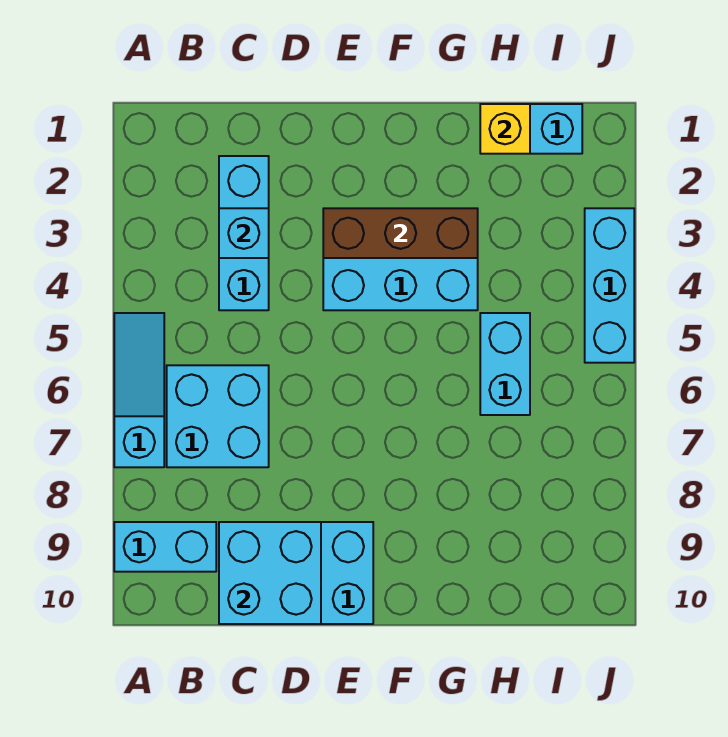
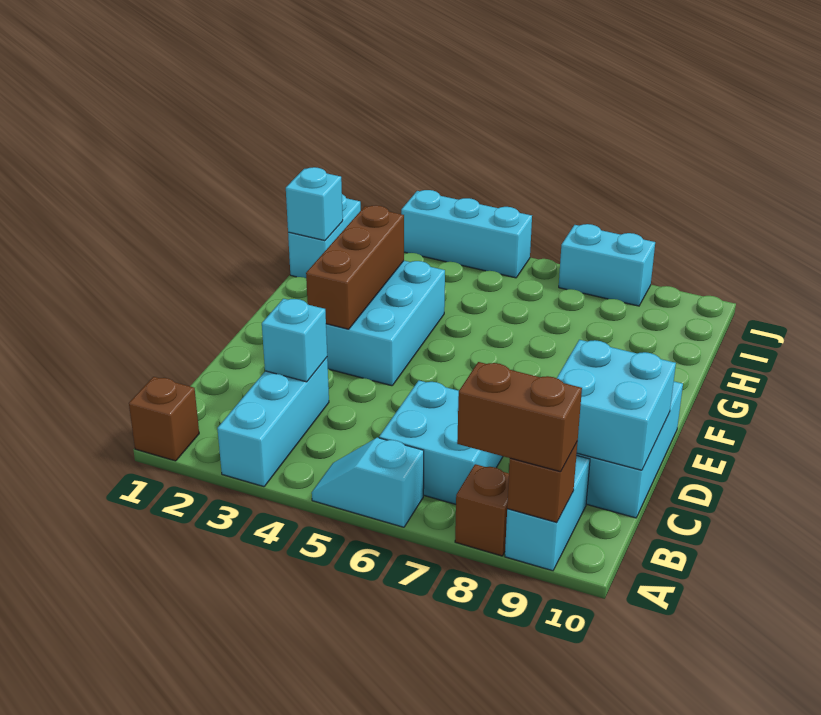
none -> brown brick A1 level 1
cyan slope A5:A7 level 1 top 7 -> cyan slope A5:A6 level 1 top 6
none -> brown brick A8 level 1
none -> brown brick A8:A9 level 3
none -> brown brick A9 level 2
cyan brick C2:C4 level 1 -> cyan brick A3:C3 level 1
yellow brick H1 level 2 -> cyan brick H1 level 2
cyan brick H5:H6 level 1 -> cyan brick J7:J8 level 1

